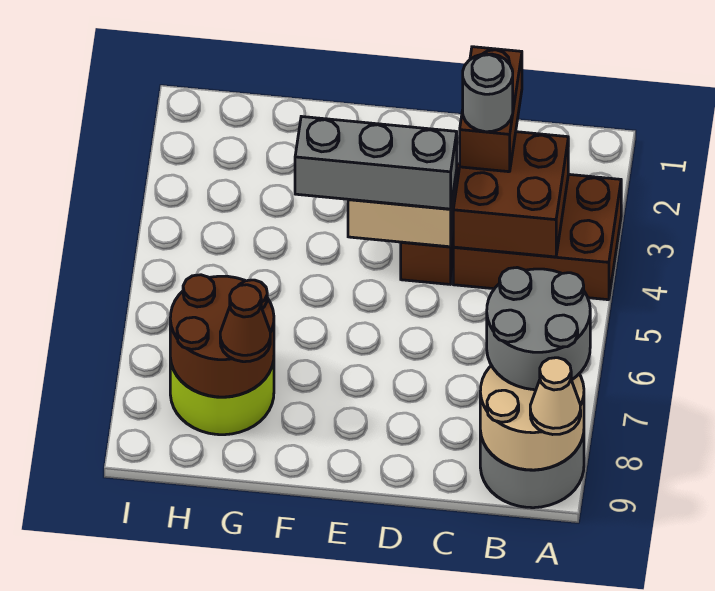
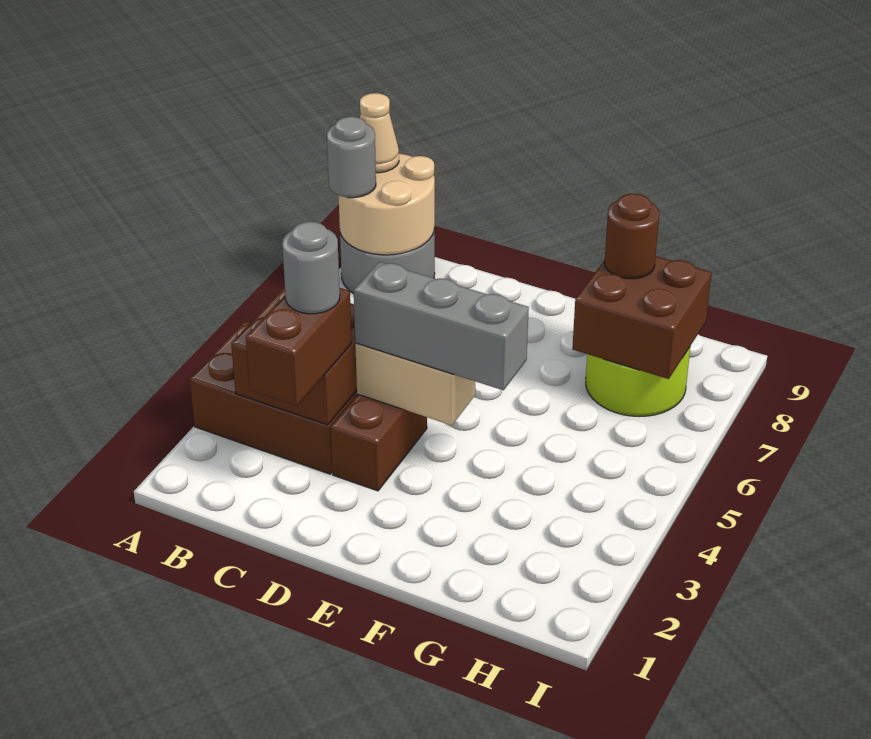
grey round brick A7:B8 level 3 -> grey round brick A8 level 3
brown round brick G7:H8 level 2 -> brown brick G7:H8 level 2
brown cone G8 level 3 -> brown round brick G8 level 3

